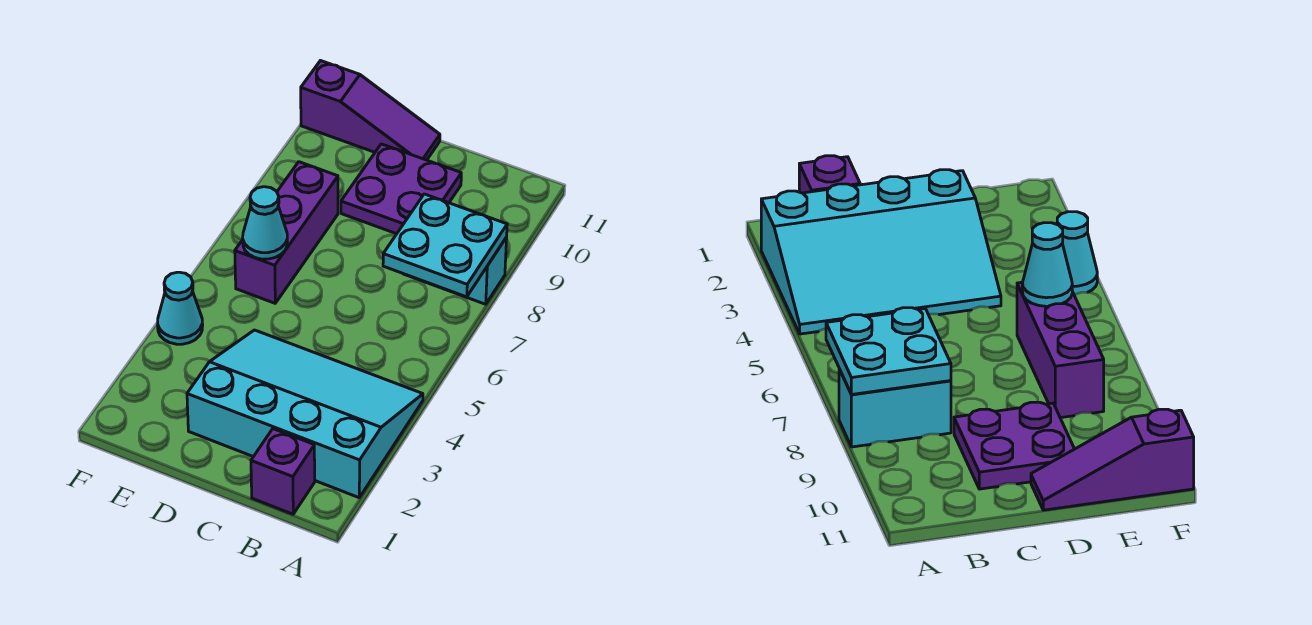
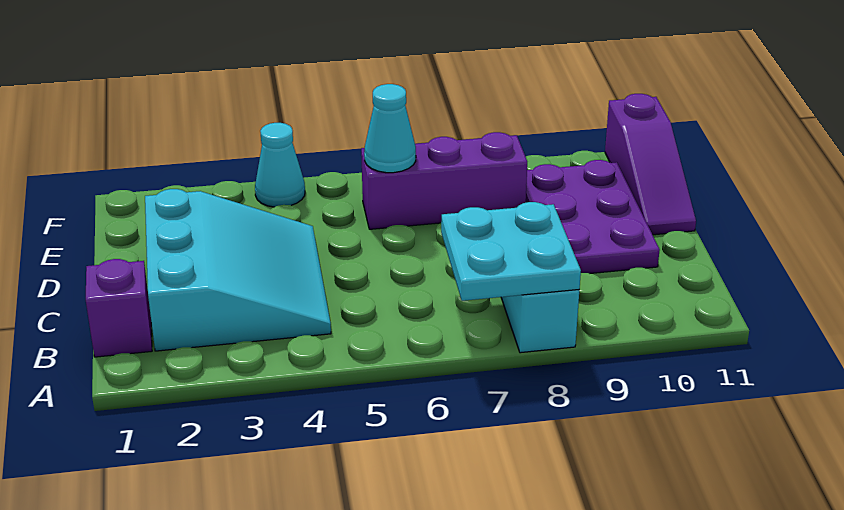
cyan slope A2:D4 level 1 top 2 -> cyan slope B2:D4 level 1 top 2
purple plate C9:D10 level 1 -> purple plate C9:E10 level 1

